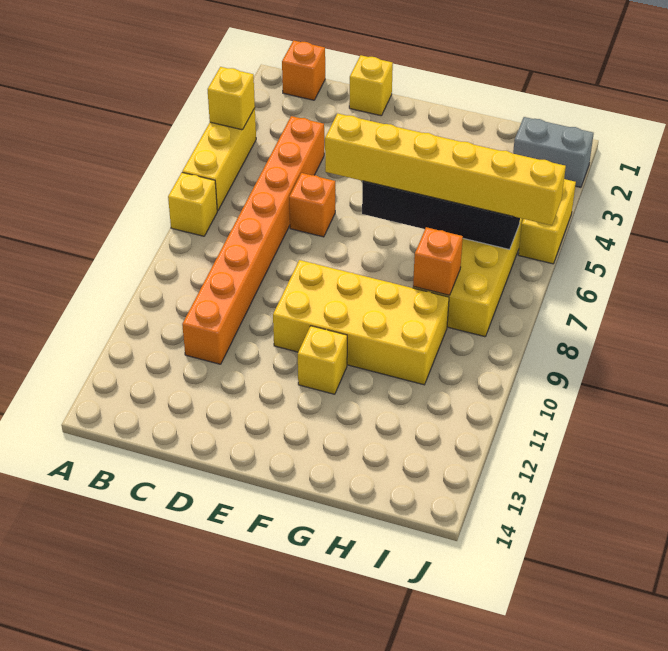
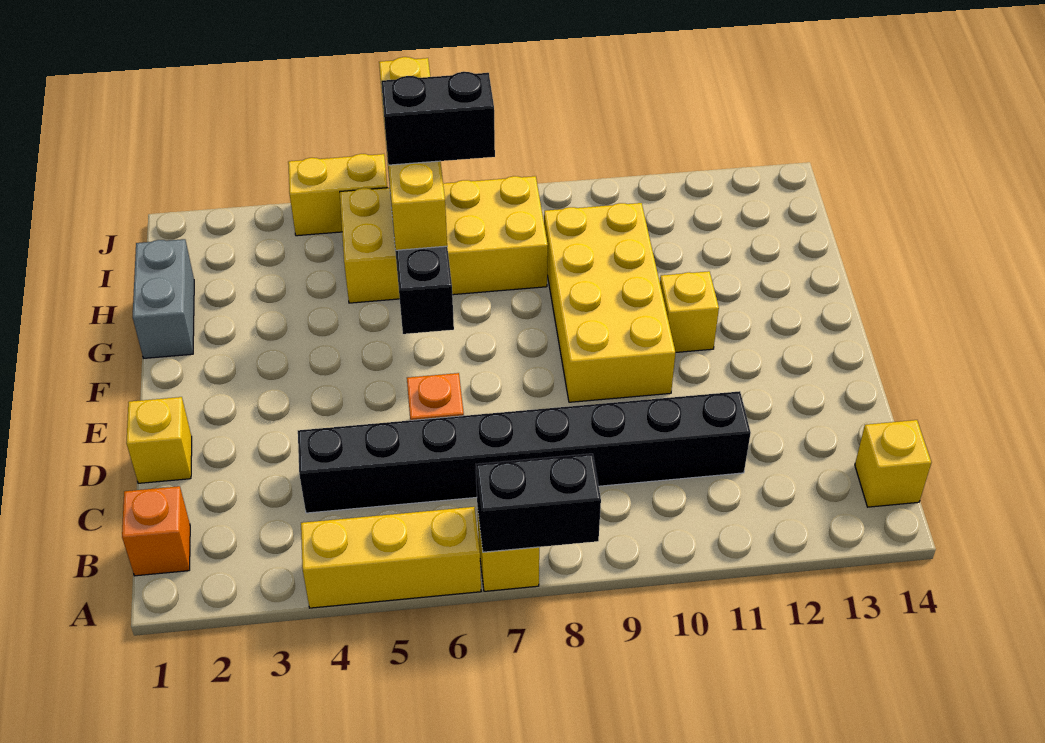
yellow brick A4 level 2 -> yellow brick B14 level 1
none -> black brick A7:A8 level 2
orange brick C4:C11 level 1 -> black brick C4:C11 level 1
yellow brick E6:J6 level 3 -> yellow brick G6:J6 level 3
none -> black brick H6:H7 level 4
orange brick H8 level 2 -> none
grey brick I2:J2 level 1 -> grey brick G1:H1 level 1

